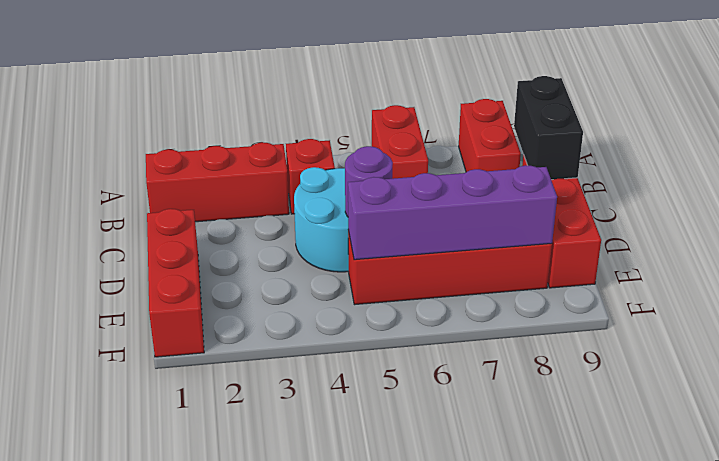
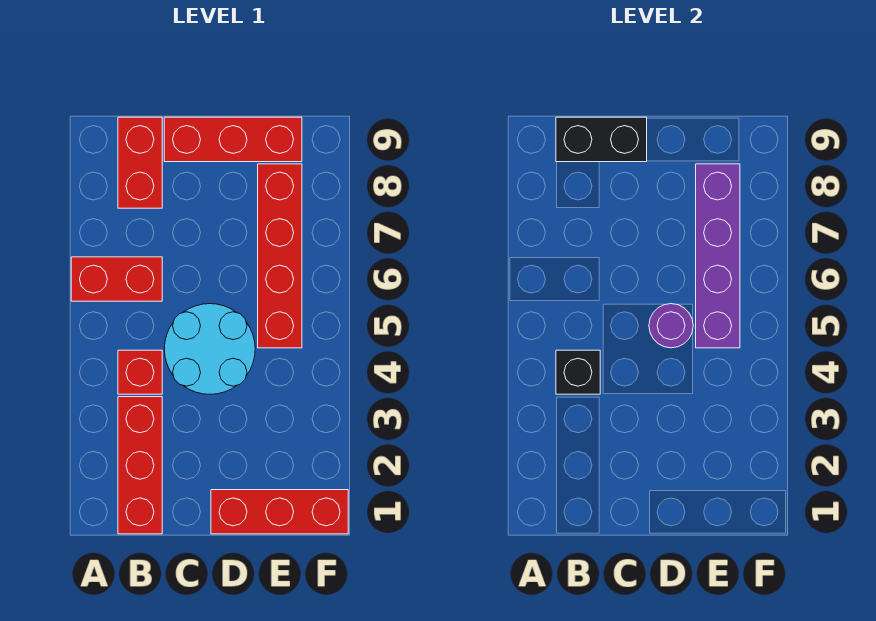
red brick A8:B8 level 1 -> red brick B8:B9 level 1
none -> black brick B4 level 2

